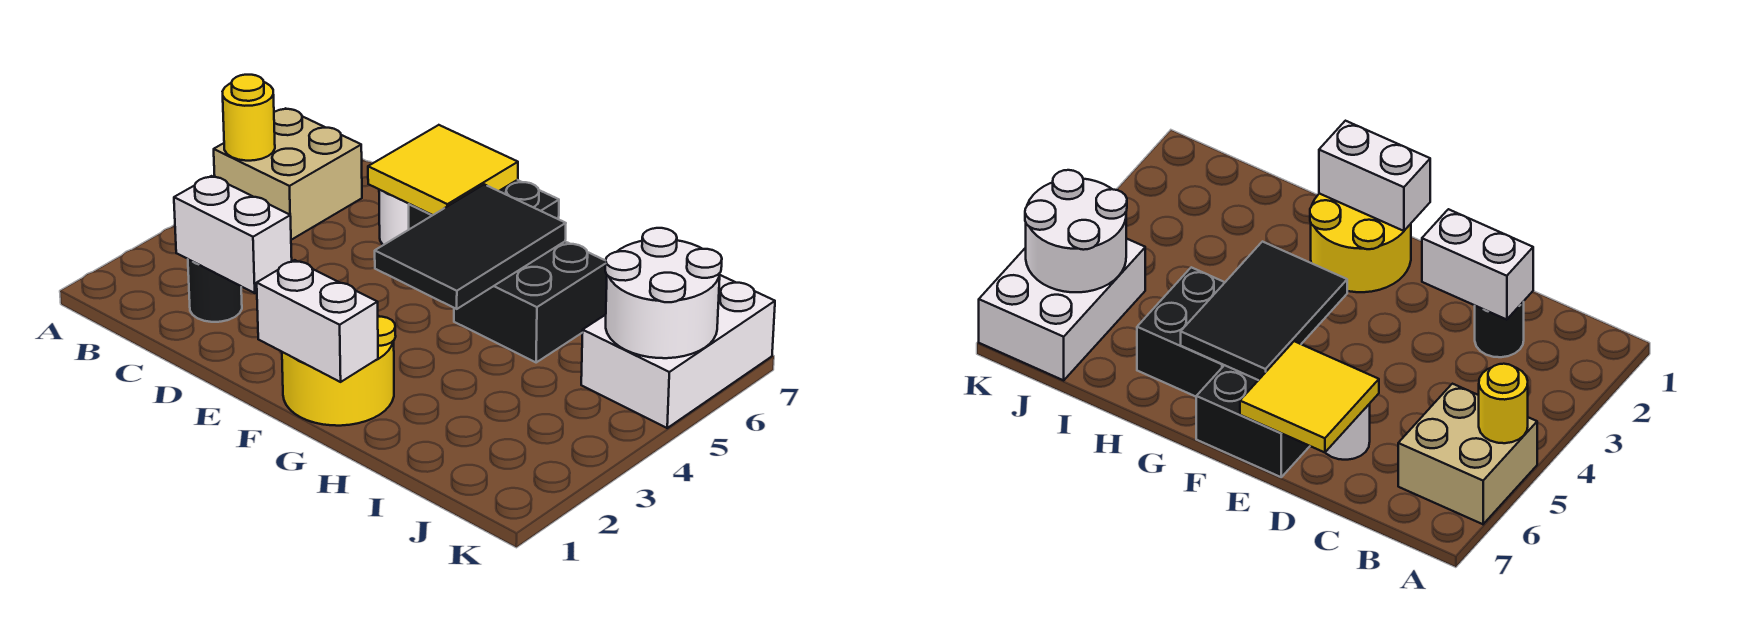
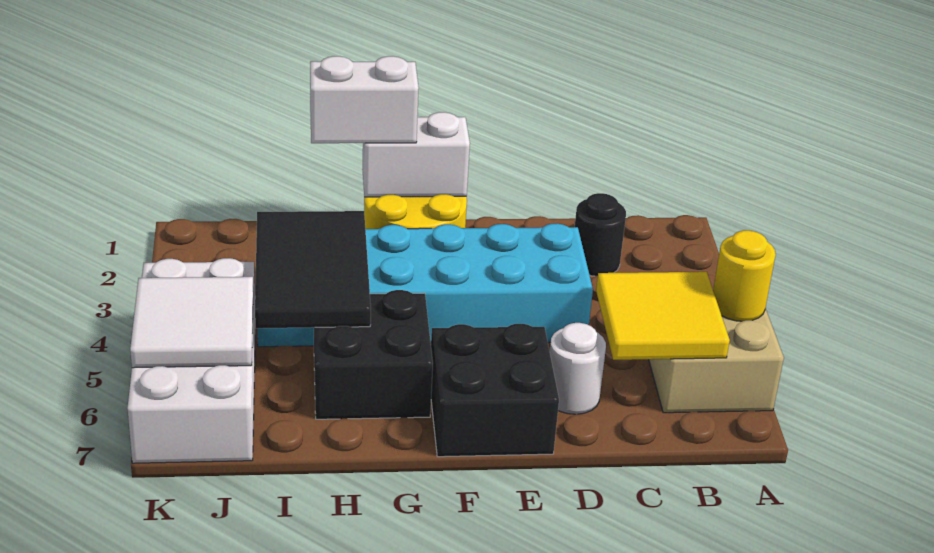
white brick C2:D2 level 2 -> white brick G1:H1 level 3
none -> cyan brick D3:I4 level 1
yellow tile D6:E7 level 2 -> yellow tile B5:C6 level 2
black tile F4:G6 level 2 -> black tile H3:I5 level 2
white brick J5:K7 level 1 -> white brick J4:K7 level 1
white round brick J5:K6 level 2 -> white tile J5:K6 level 2

